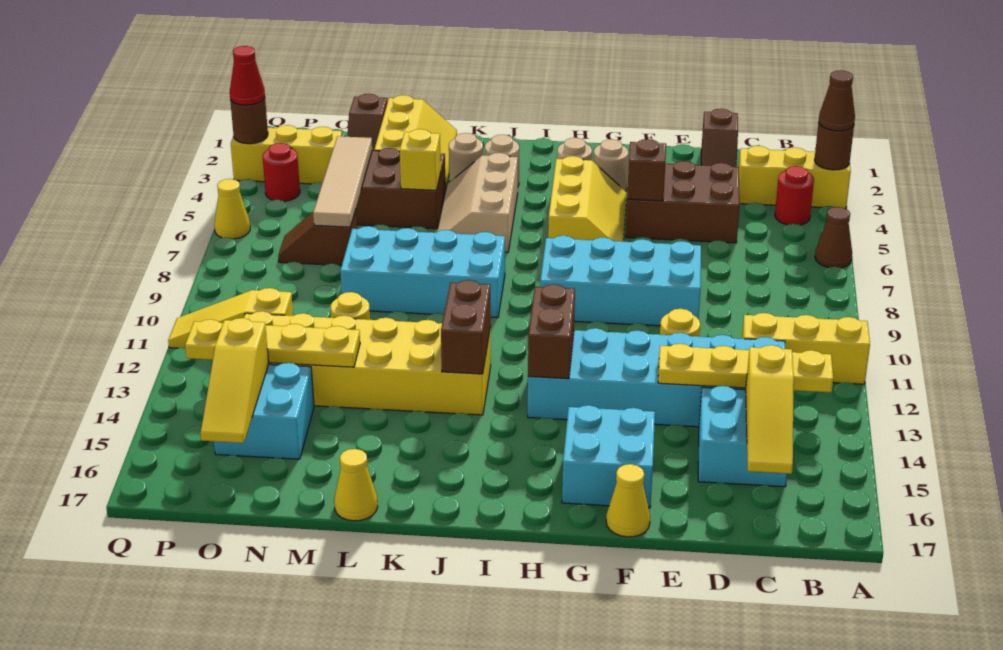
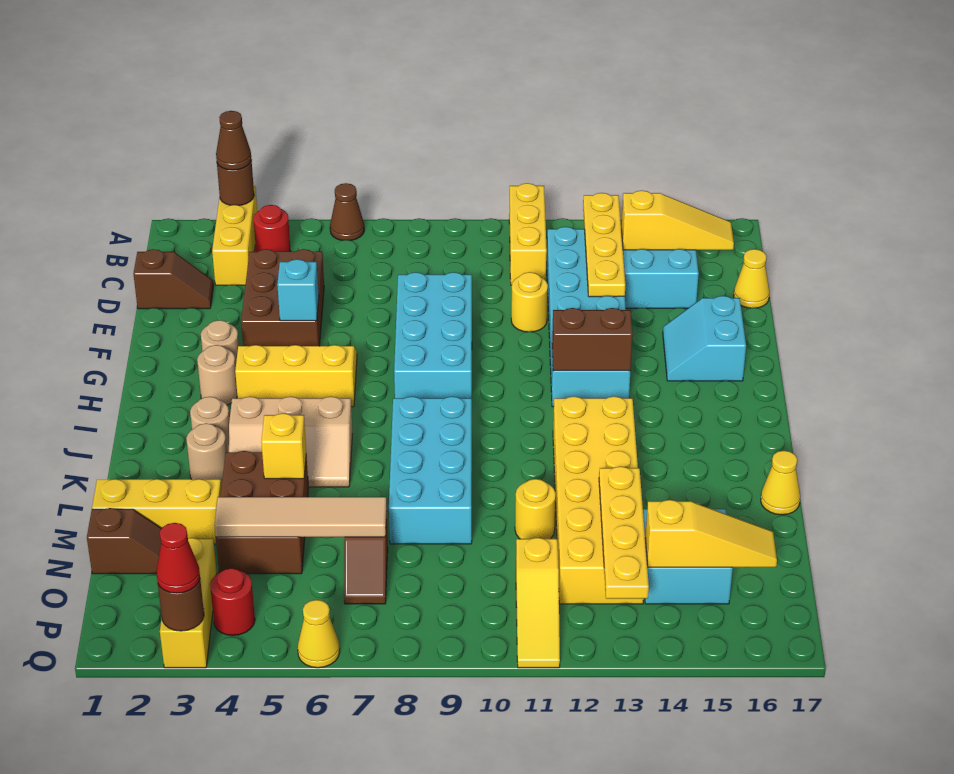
brown brick F5 level 2 -> cyan brick F5 level 2
cyan brick F15:G16 level 1 -> cyan slope F15:G16 level 1 top 16
yellow cone F17 level 1 -> yellow cone D17 level 1
brown brick J12:J13 level 2 -> none

